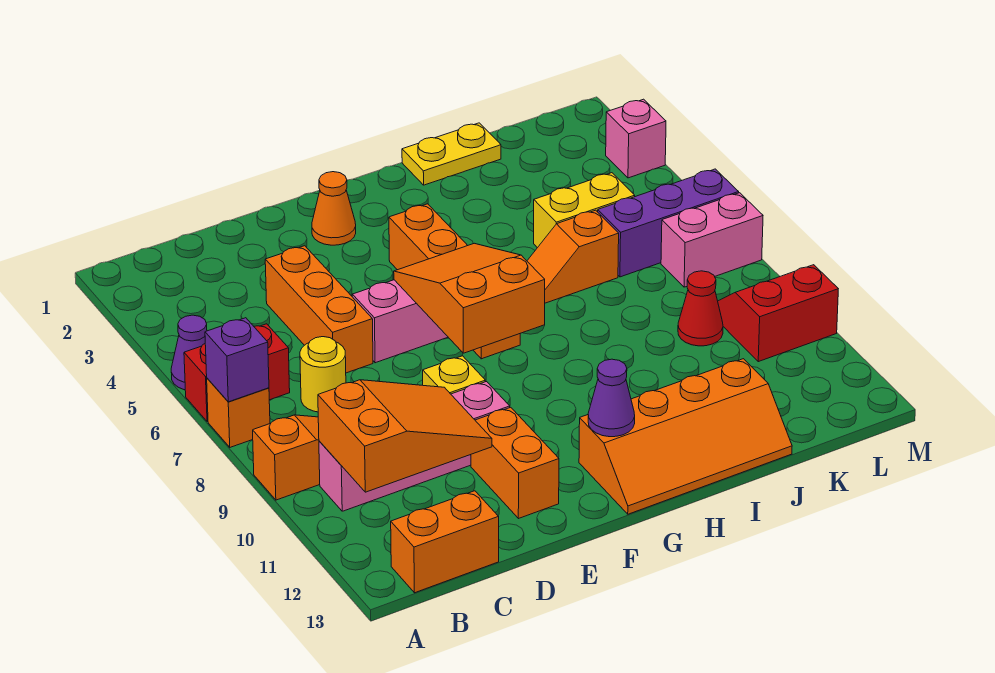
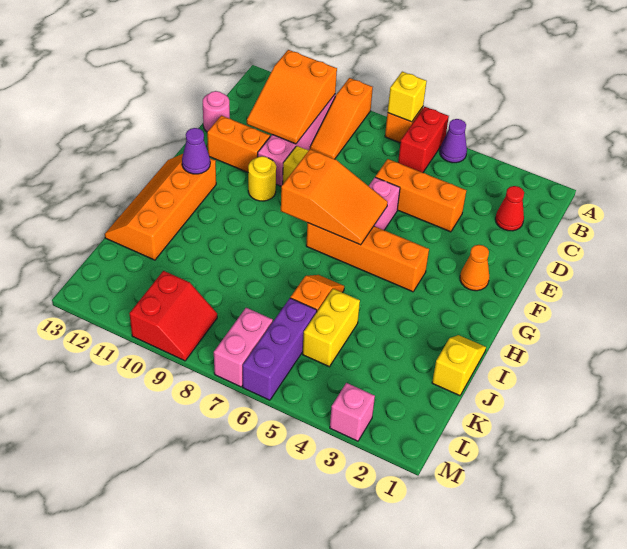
purple brick A7 level 2 -> yellow brick A7 level 2
orange brick B13:C13 level 1 -> none
yellow round brick C7 level 1 -> yellow round brick F10 level 1
none -> pink round brick D13 level 1
yellow plate I1:J1 level 1 -> yellow slope I1:J1 level 1 top J
red cone K9 level 1 -> red cone C2 level 1

